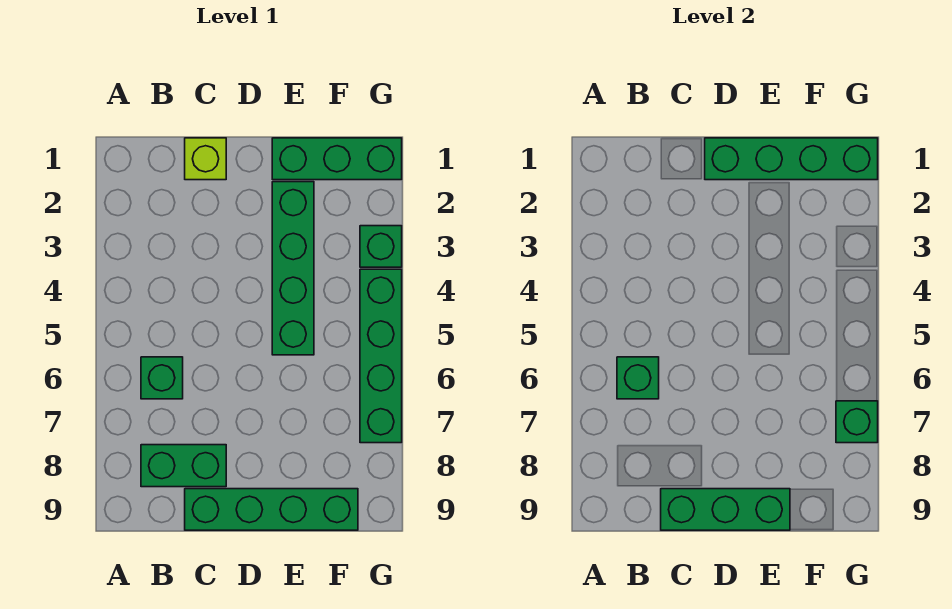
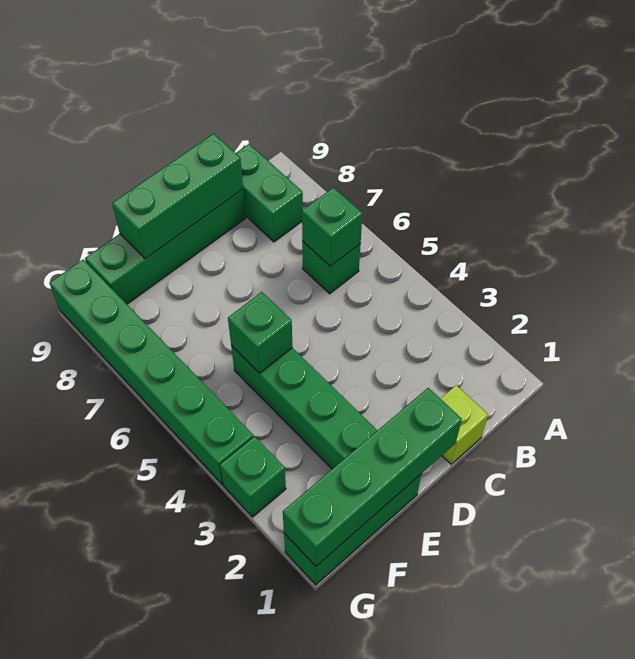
green brick B8:C8 level 1 -> green brick B8:B9 level 1
green brick G4:G7 level 1 -> green brick G4:G9 level 1
green brick G7 level 2 -> green brick E5 level 2

